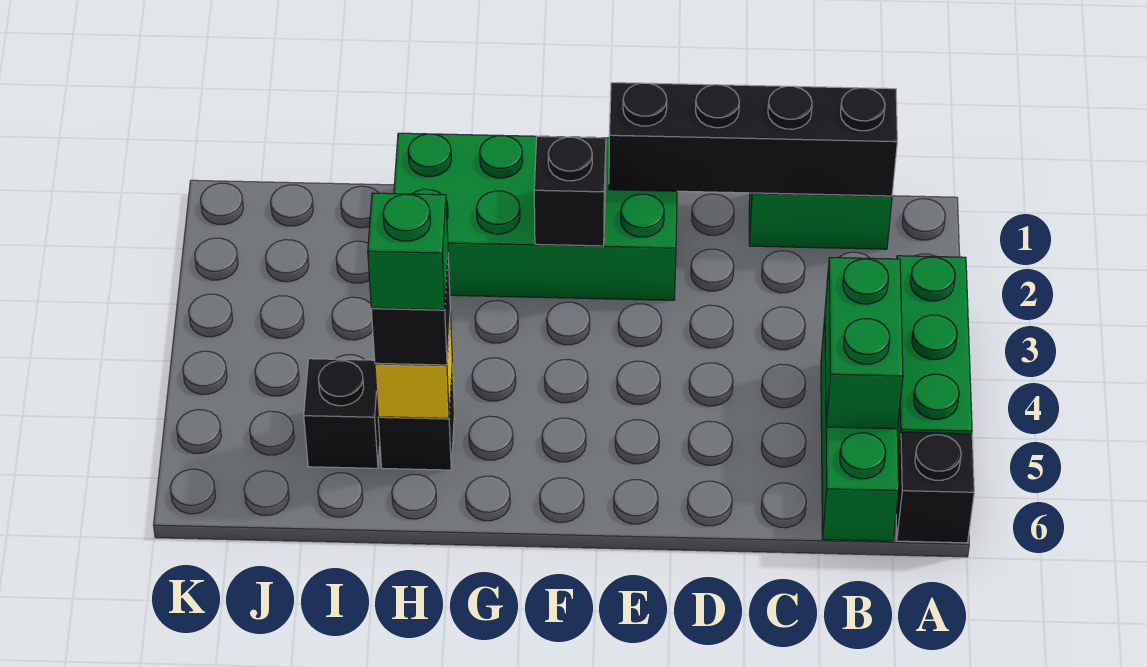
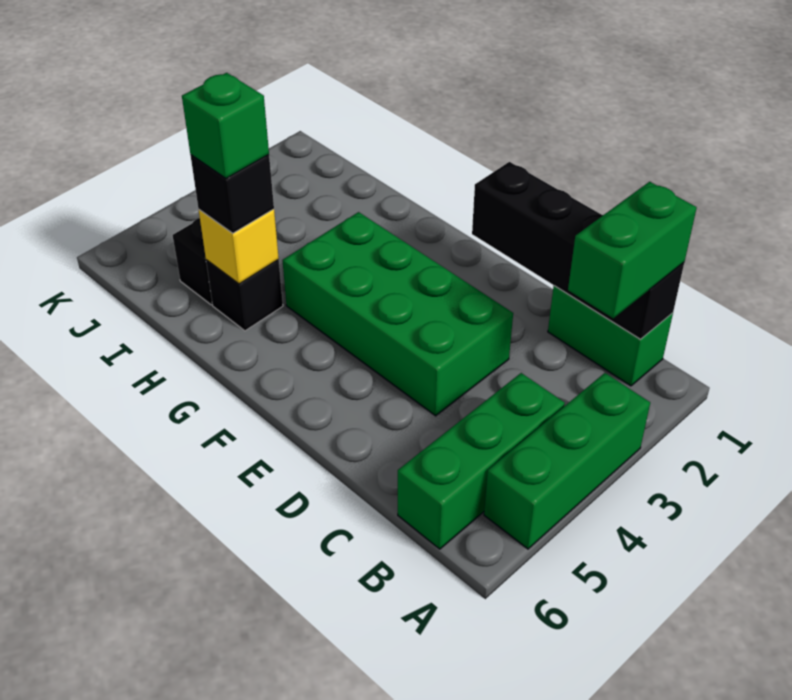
black brick A6 level 1 -> none
green brick B4:B5 level 2 -> green brick B1:B2 level 3
green brick E1:H2 level 1 -> green brick D3:G4 level 1
black brick F2 level 2 -> none

